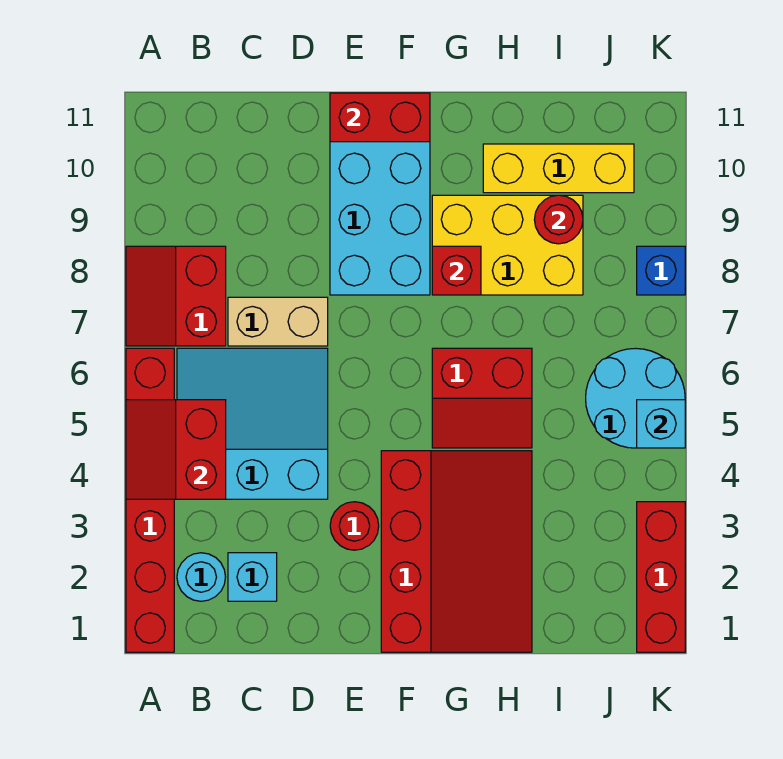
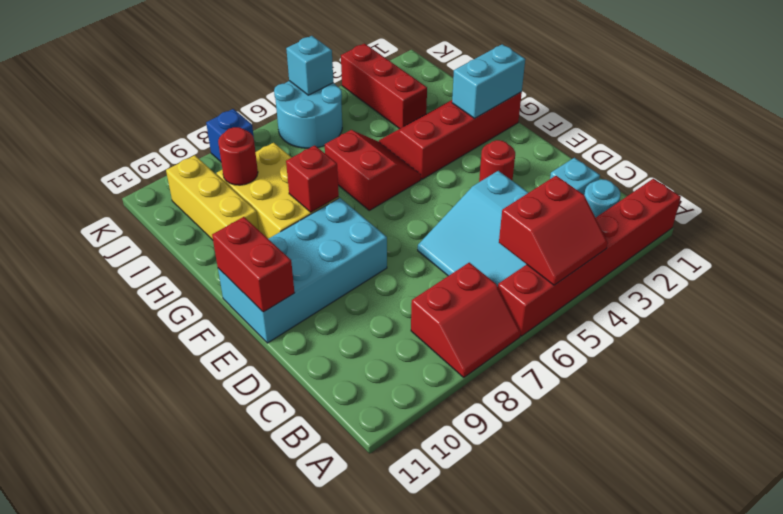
tan brick C7:D7 level 1 -> none
red slope F1:H4 level 1 top F -> red slope G1:H4 level 1 top G
none -> cyan brick G1:G2 level 2
red brick K1:K3 level 1 -> red brick I3:K3 level 1

